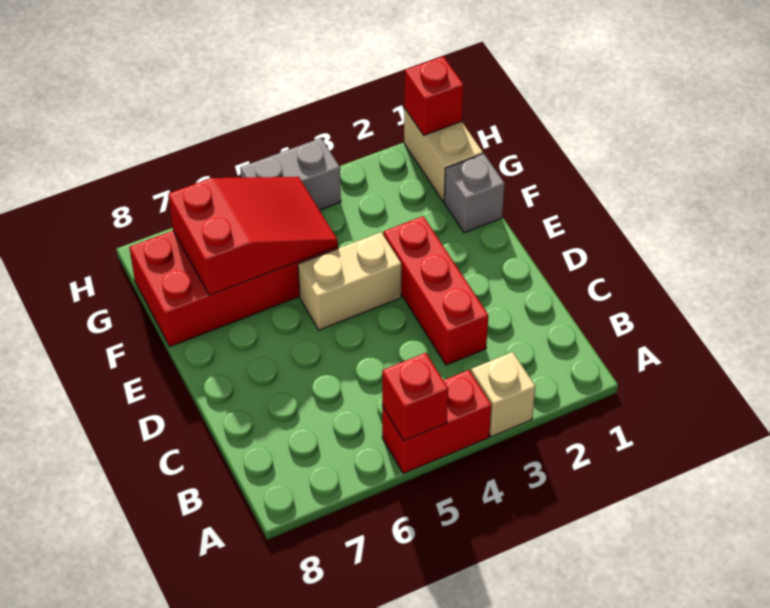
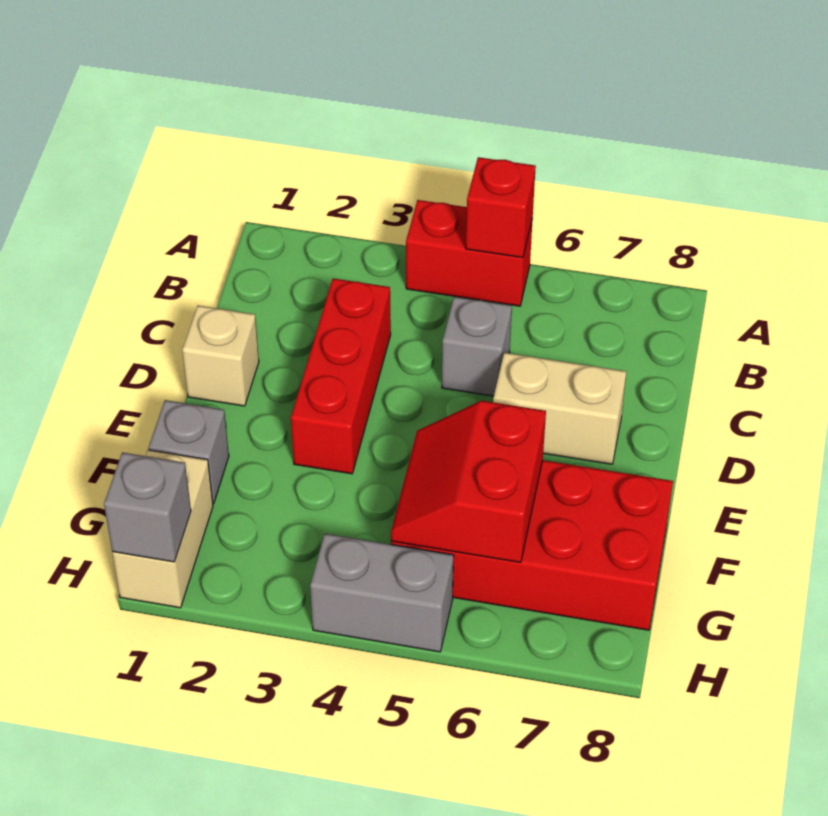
tan brick A3 level 1 -> tan brick D1 level 1
none -> grey brick C5 level 1
tan brick E4:E5 level 1 -> tan brick D6:D7 level 1
red slope F5:G7 level 2 top 7 -> red slope F5:G6 level 2 top 6
red brick H1 level 2 -> grey brick H1 level 2

